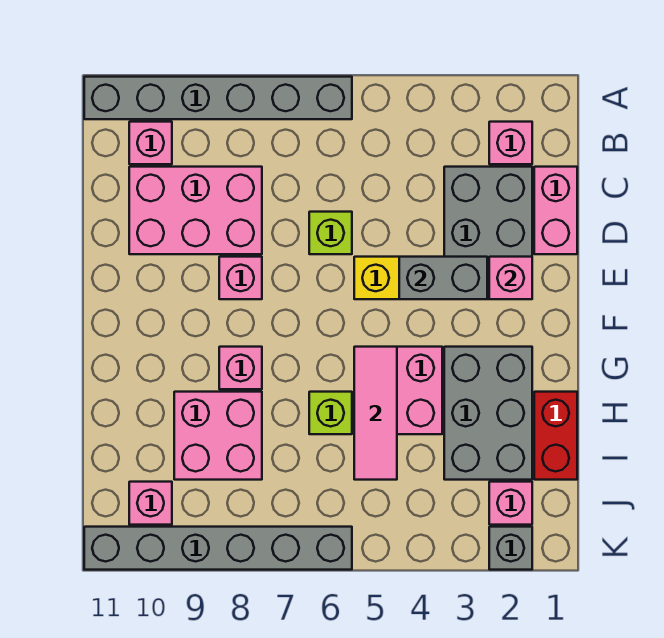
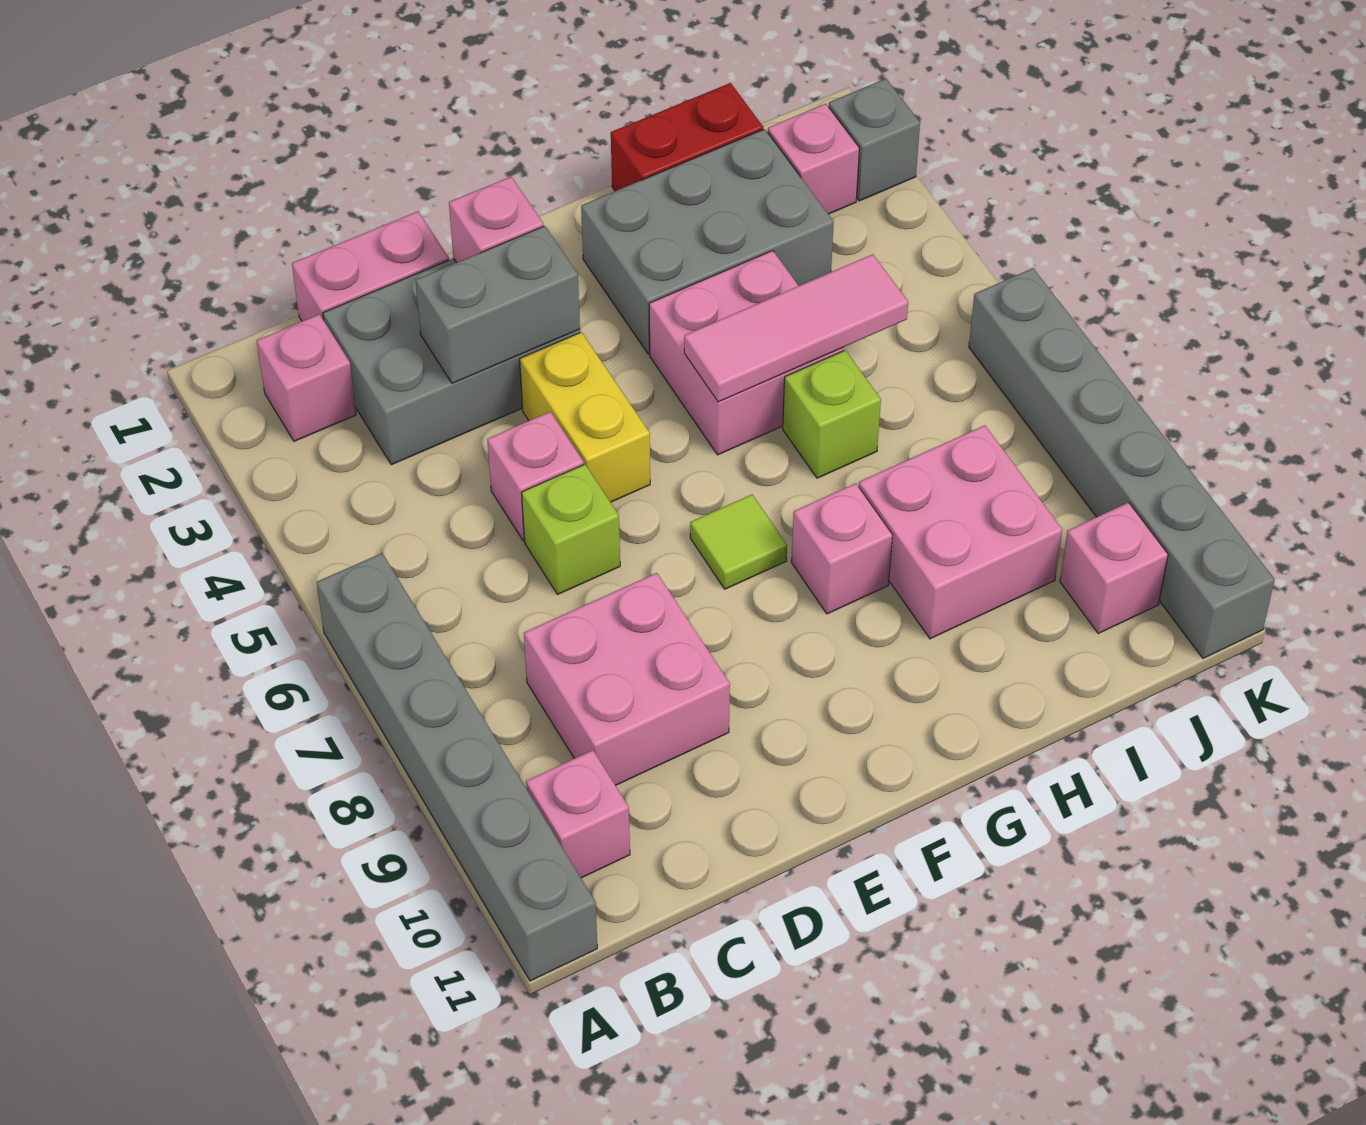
pink brick C8:D10 level 1 -> pink brick C8:D9 level 1
grey brick E3:E4 level 2 -> grey brick D3:E3 level 2
pink brick E8 level 1 -> pink brick D5 level 1
none -> lime tile F7 level 1

